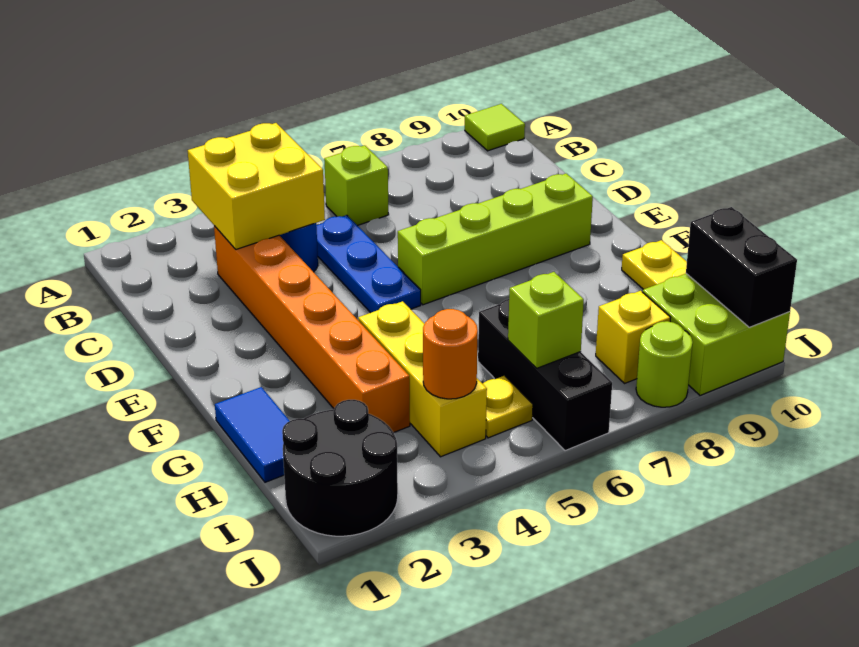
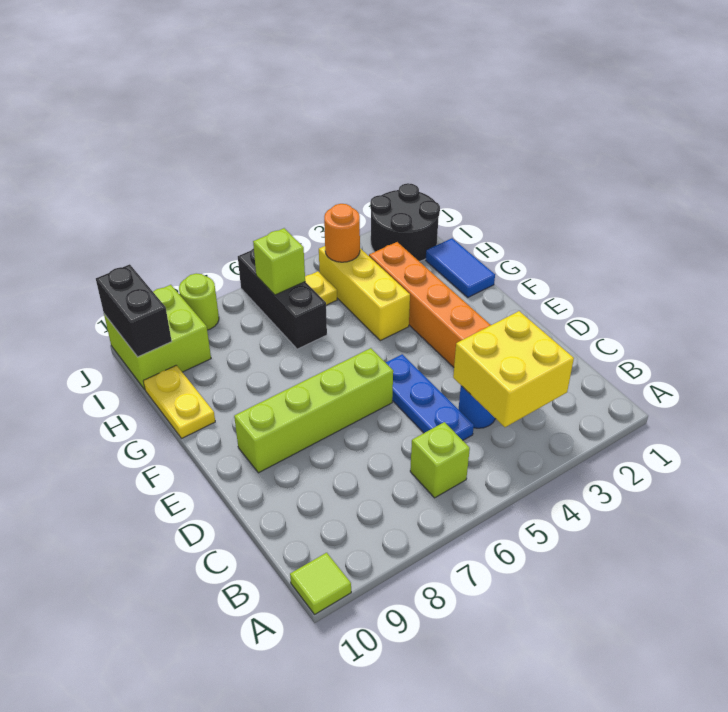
yellow brick I8 level 1 -> none

